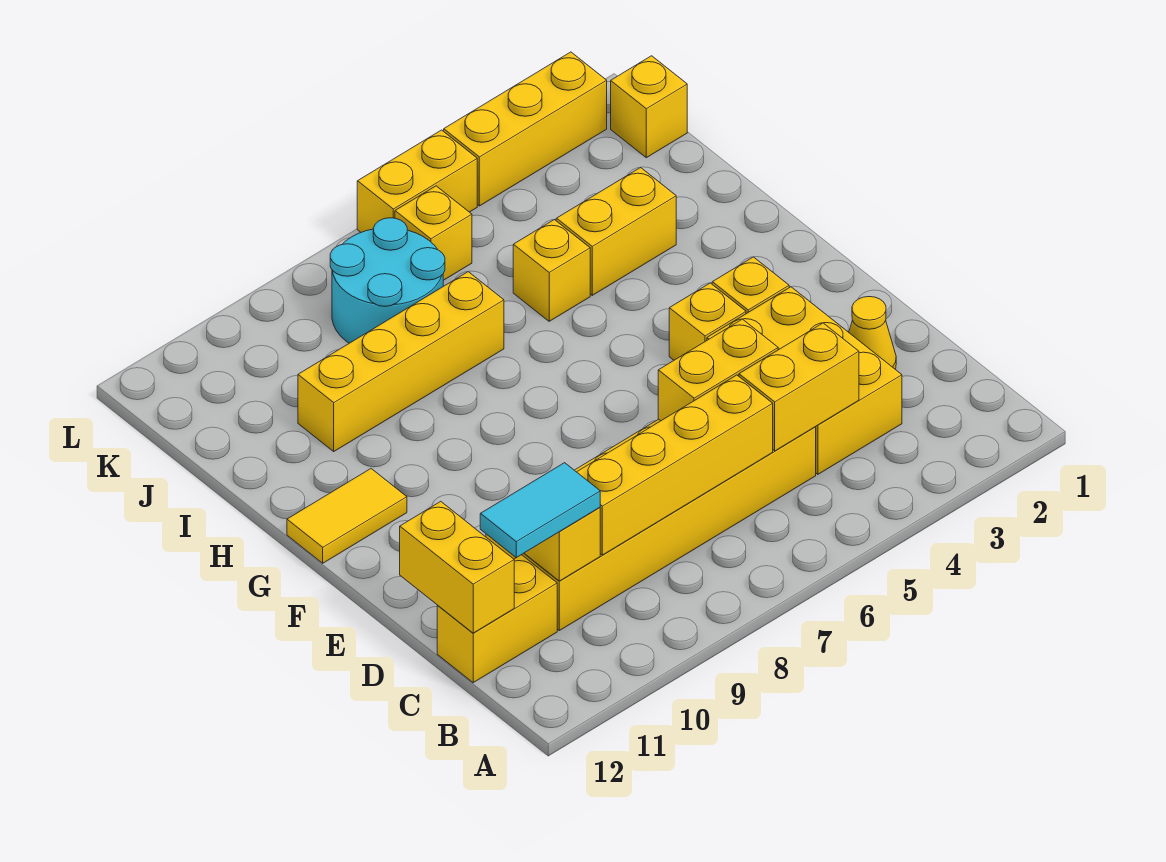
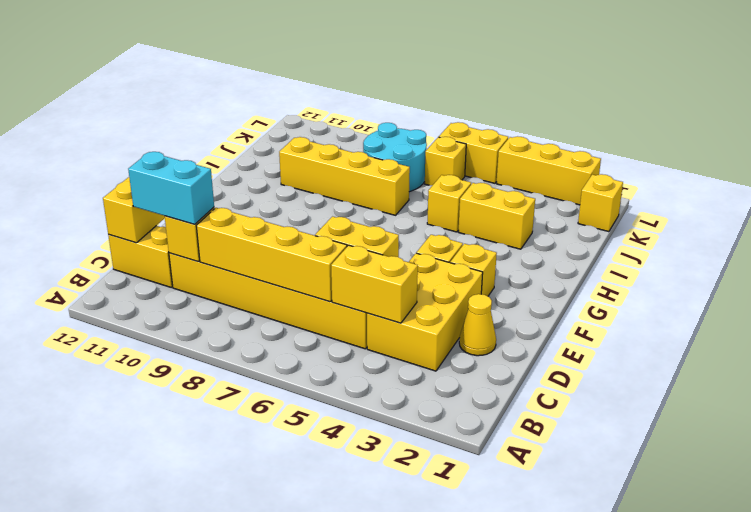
cyan tile C10:C11 level 3 -> cyan brick C10:C11 level 3
yellow tile G11:G12 level 1 -> none

